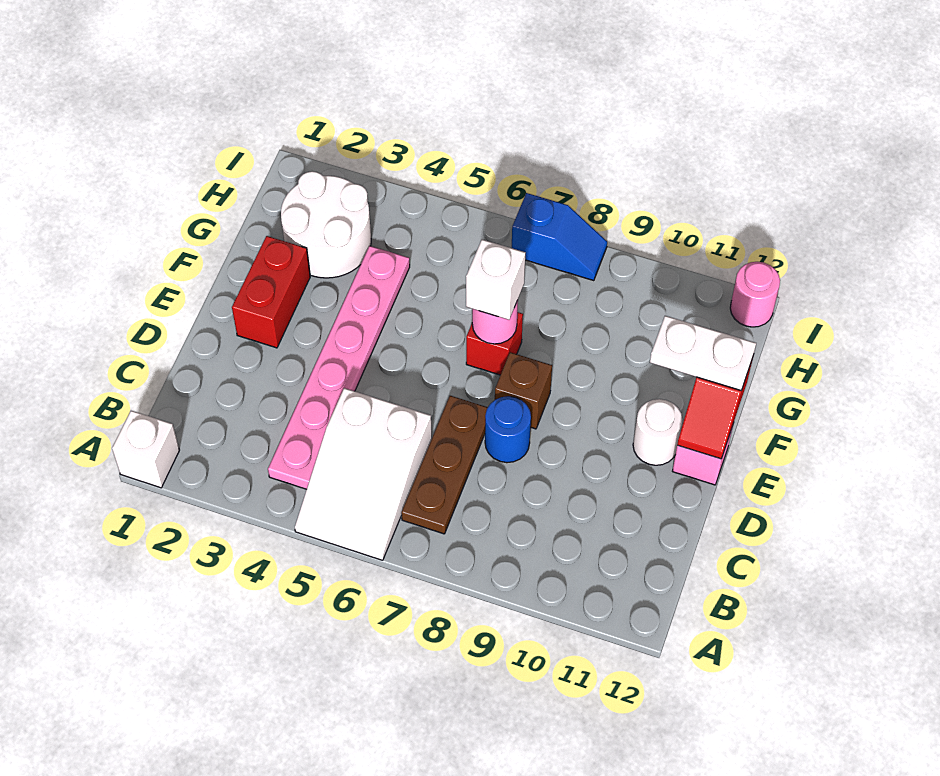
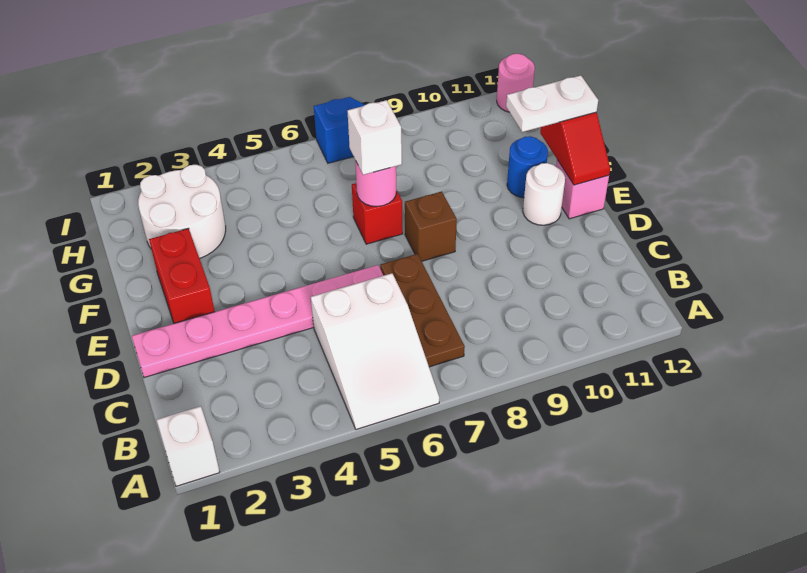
pink plate B4:G4 level 1 -> pink plate D1:D6 level 1
blue round brick D8 level 1 -> blue round brick F11 level 1

